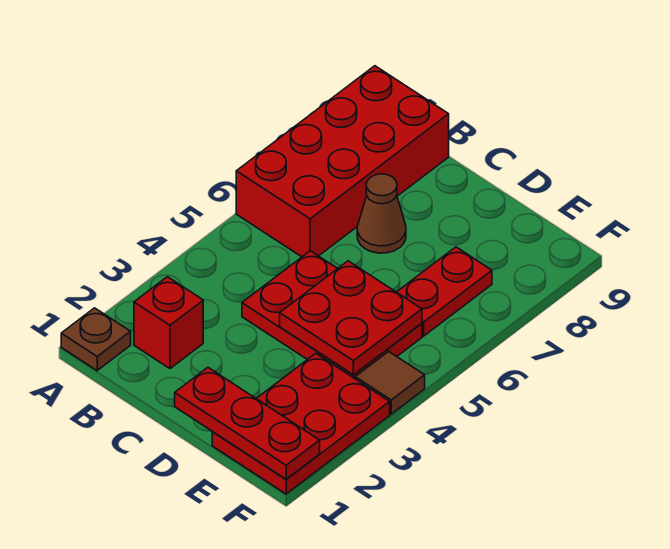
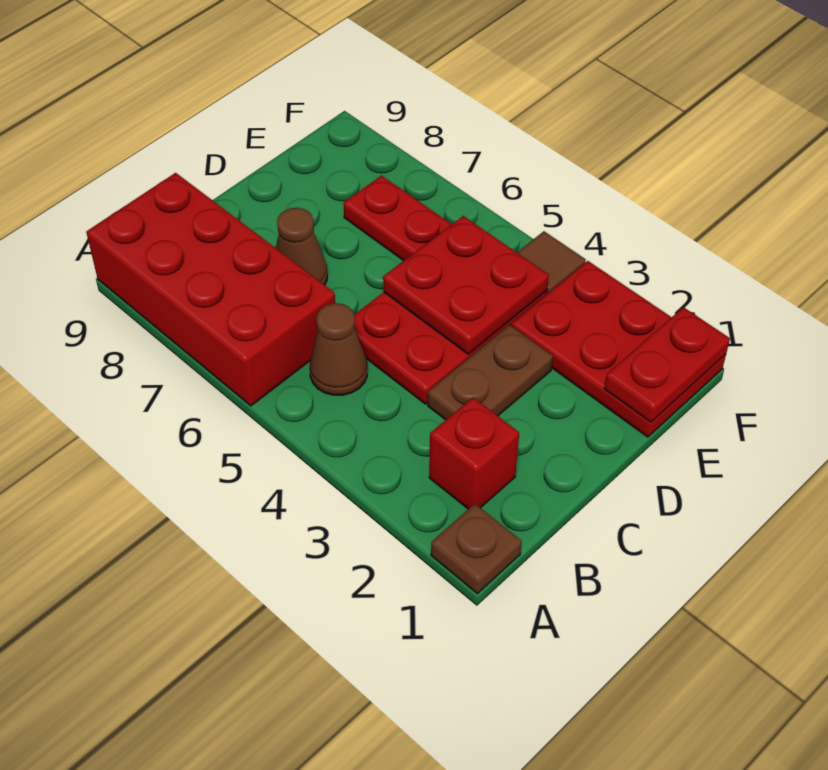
none -> brown cone B5 level 1
none -> brown plate C3:D3 level 1
red plate D1:F1 level 2 -> red plate E1:F1 level 2

